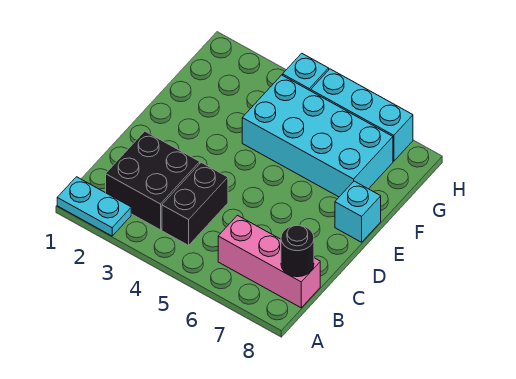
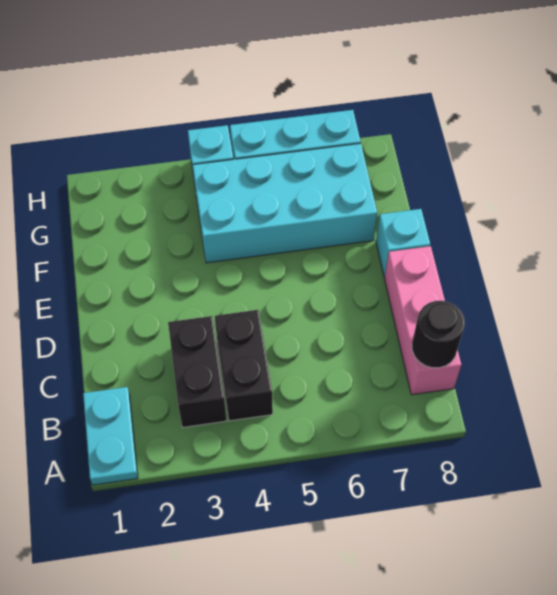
cyan plate A1:A2 level 1 -> cyan plate A1:B1 level 1
black brick B2:C3 level 1 -> black brick B3:C3 level 1
pink brick B6:B8 level 1 -> pink brick B8:D8 level 1

